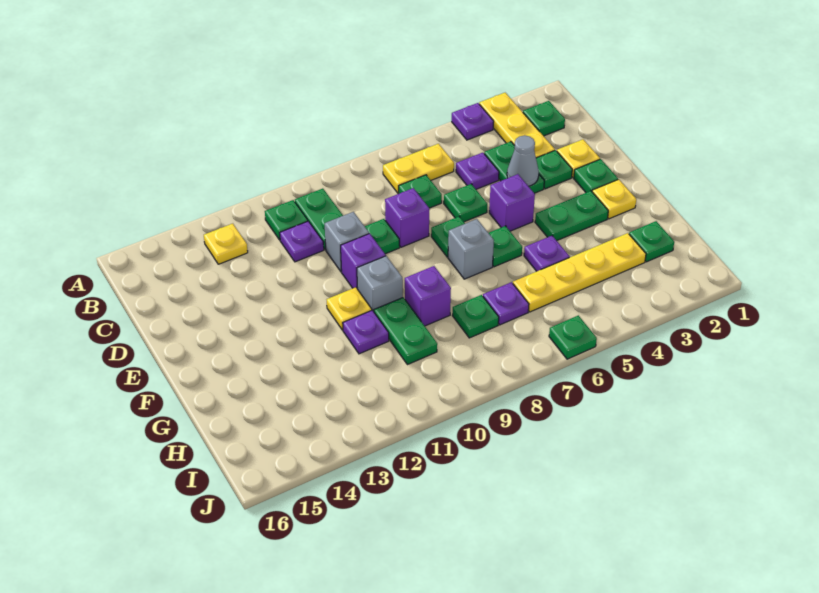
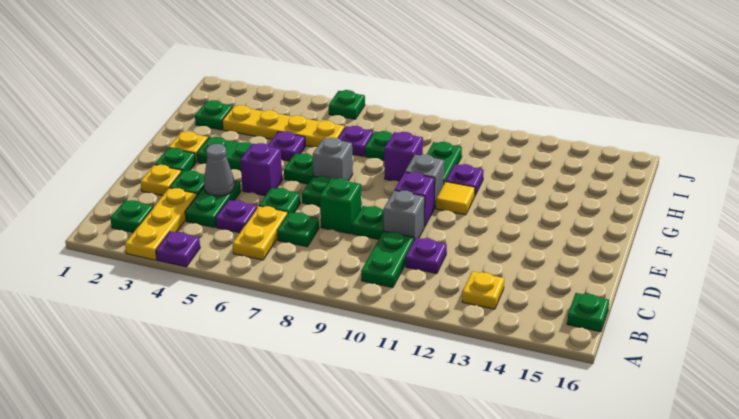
yellow plate B6:B7 level 1 -> yellow plate B6:C6 level 1
green plate B11 level 1 -> green plate B16 level 1
purple brick D8 level 1 -> green brick D8 level 1
yellow plate F11 level 1 -> yellow tile F11 level 1

